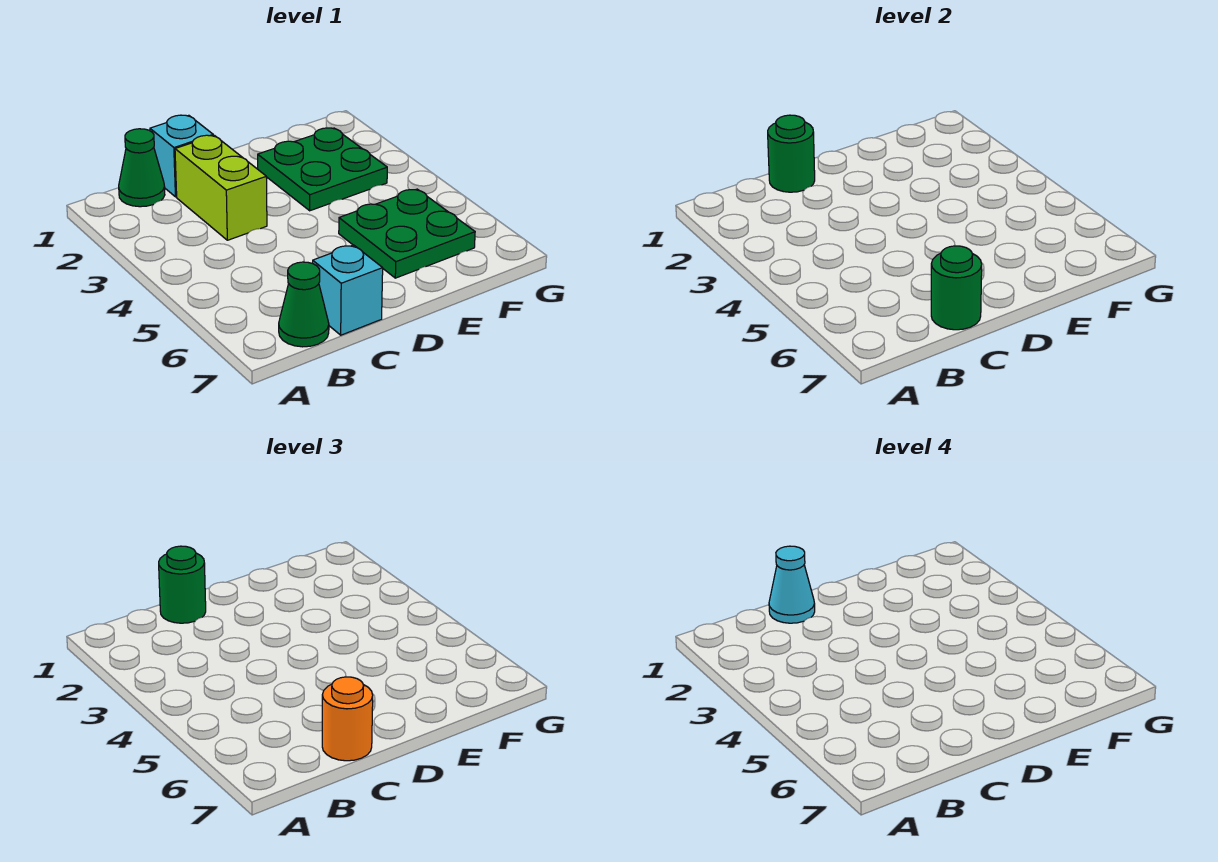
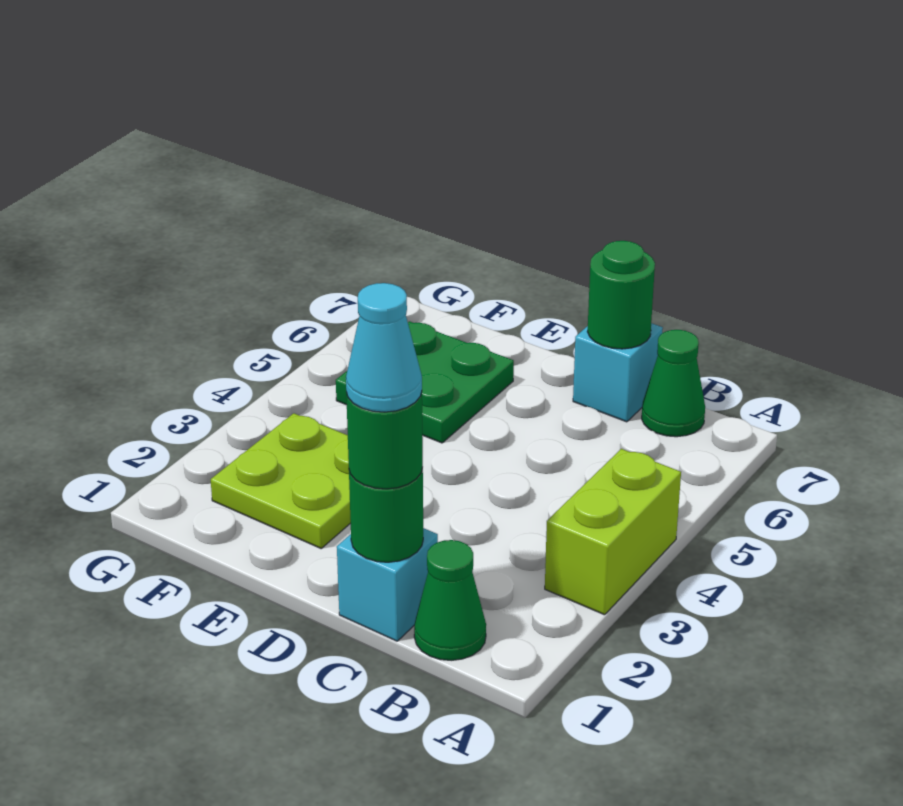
lime brick C2:C3 level 1 -> lime brick A3:A4 level 1
orange round brick C7 level 3 -> none
green plate E2:F3 level 1 -> lime plate E2:F3 level 1

